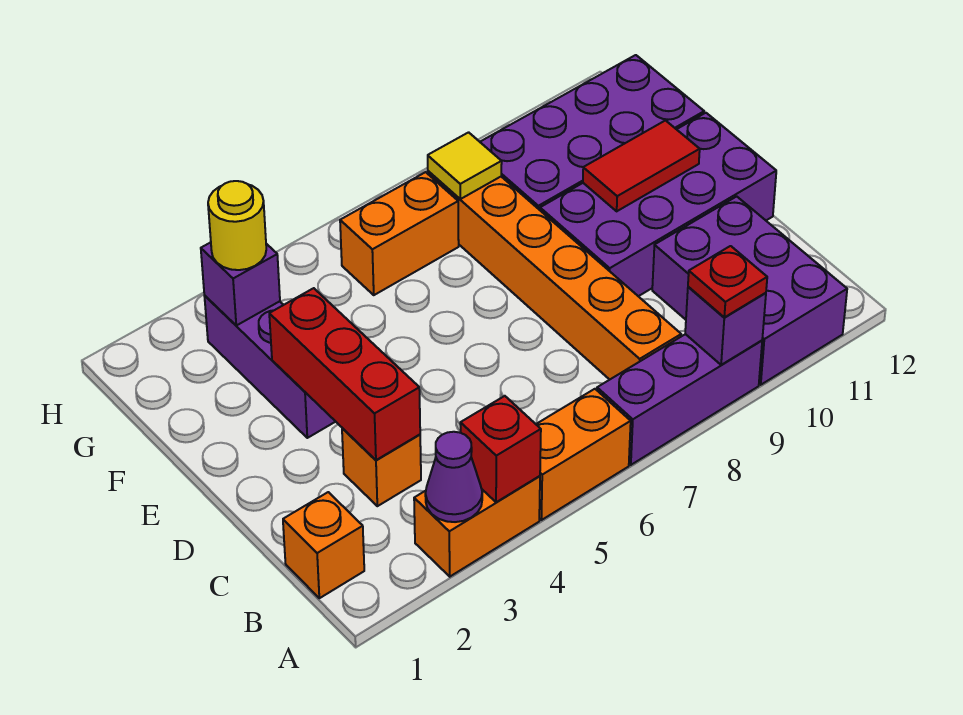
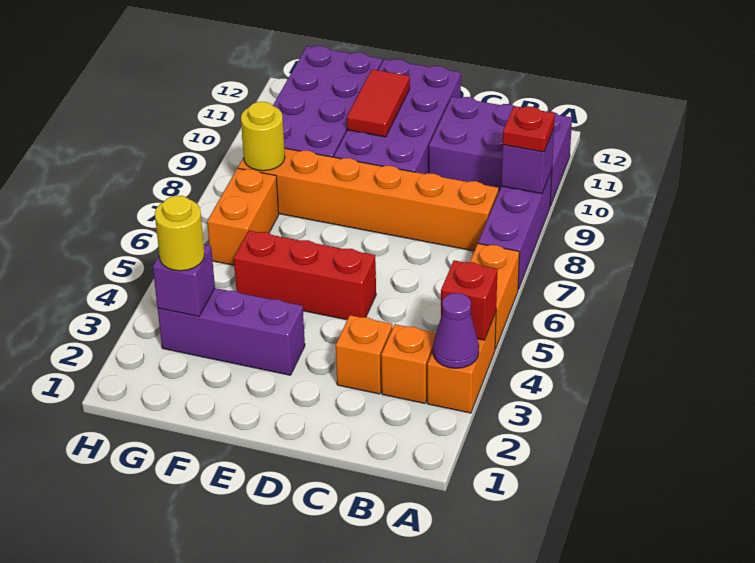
orange brick B1 level 1 -> orange brick B3 level 1
red brick C3:E3 level 2 -> red brick D5:F5 level 1
yellow tile G8 level 2 -> yellow round brick G8 level 2

